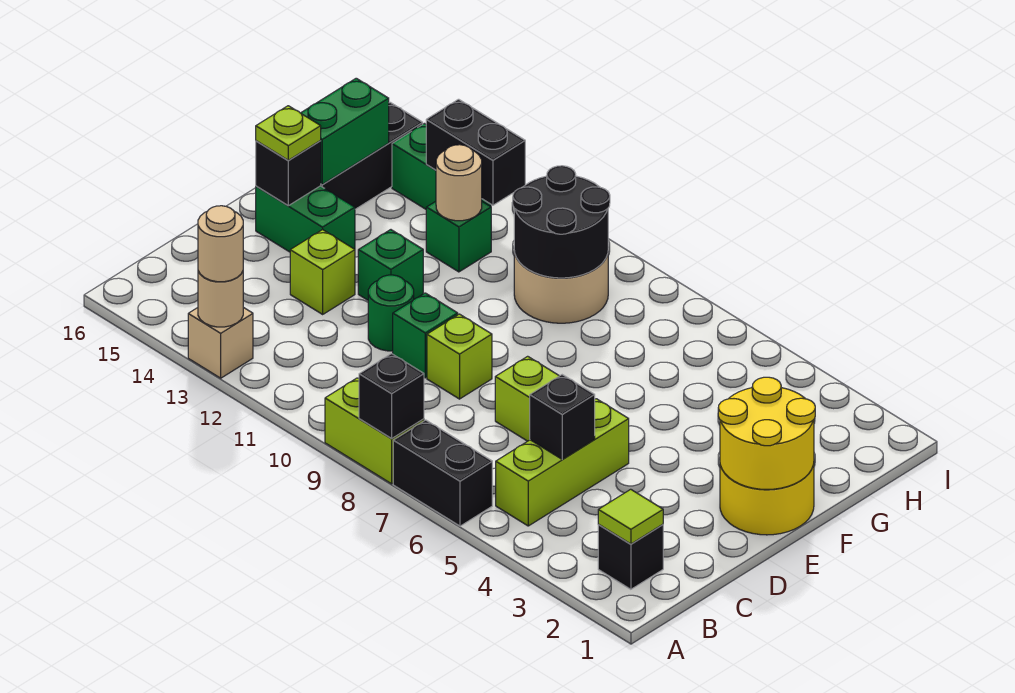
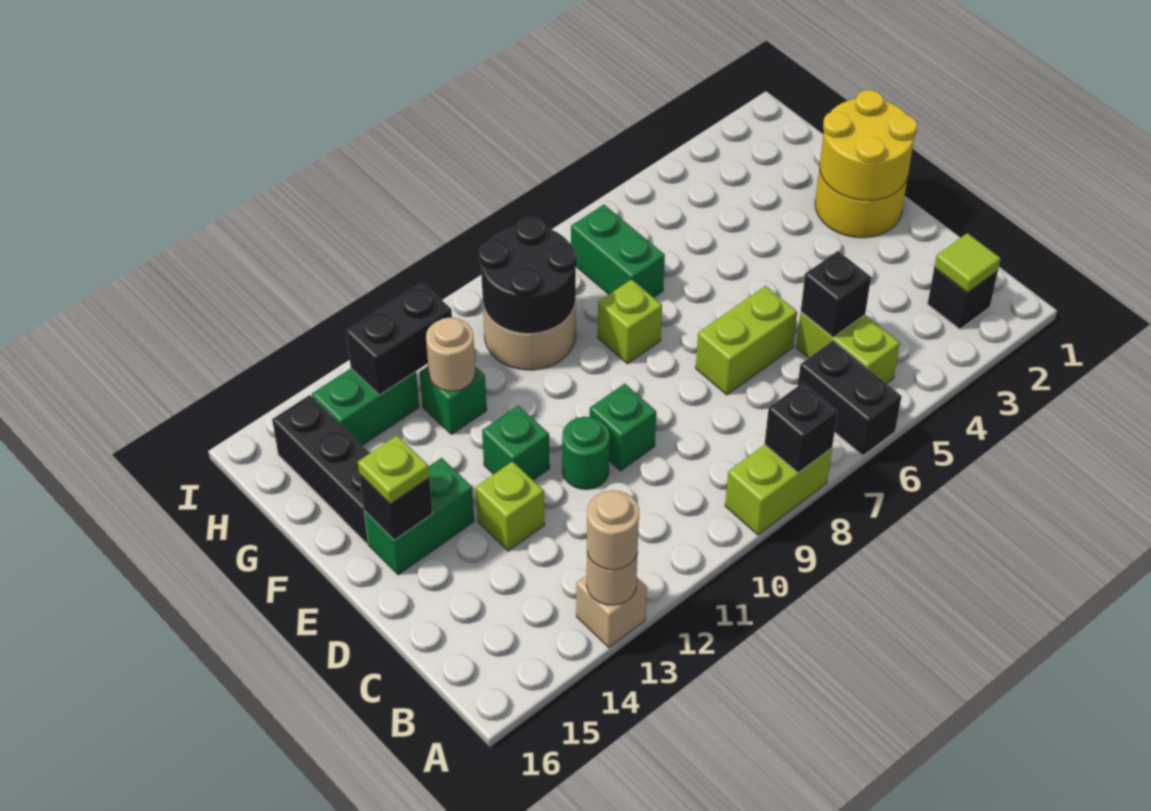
black brick A6:A7 level 1 -> black brick A6:B6 level 1
lime brick B5:D5 level 1 -> lime brick B5:C5 level 1
lime brick D9 level 1 -> lime brick F8 level 1
green brick F15:G15 level 2 -> green brick G7:H7 level 1

